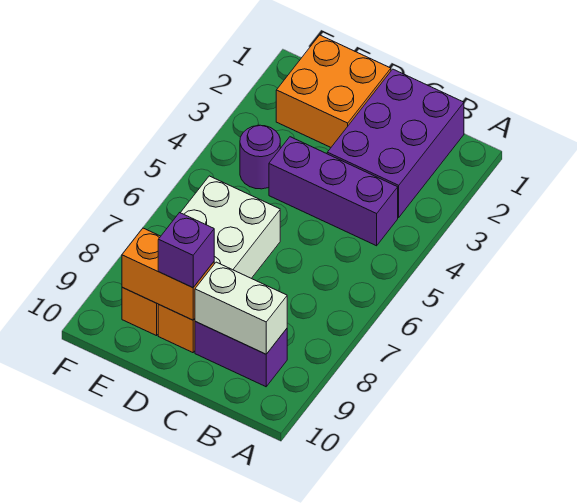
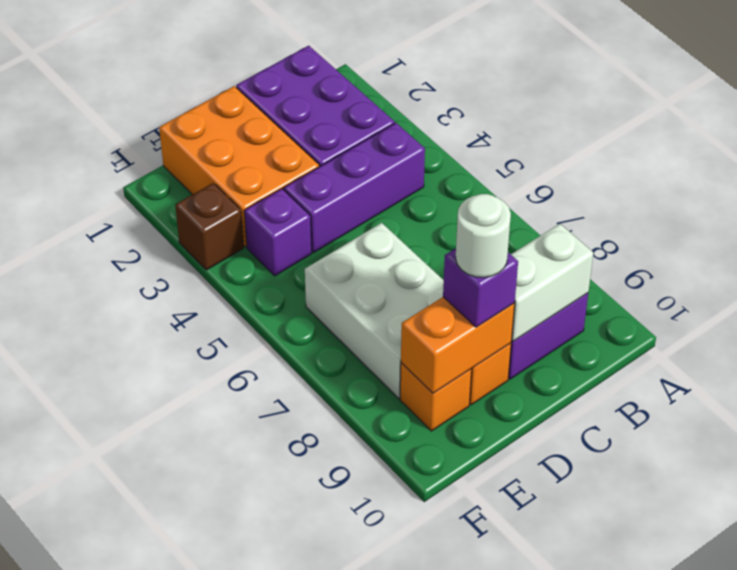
orange brick D1:E2 level 1 -> orange brick D1:E3 level 1
none -> white round brick D9 level 4
purple round brick E4 level 1 -> purple brick E4 level 1
none -> brown brick F3 level 1

